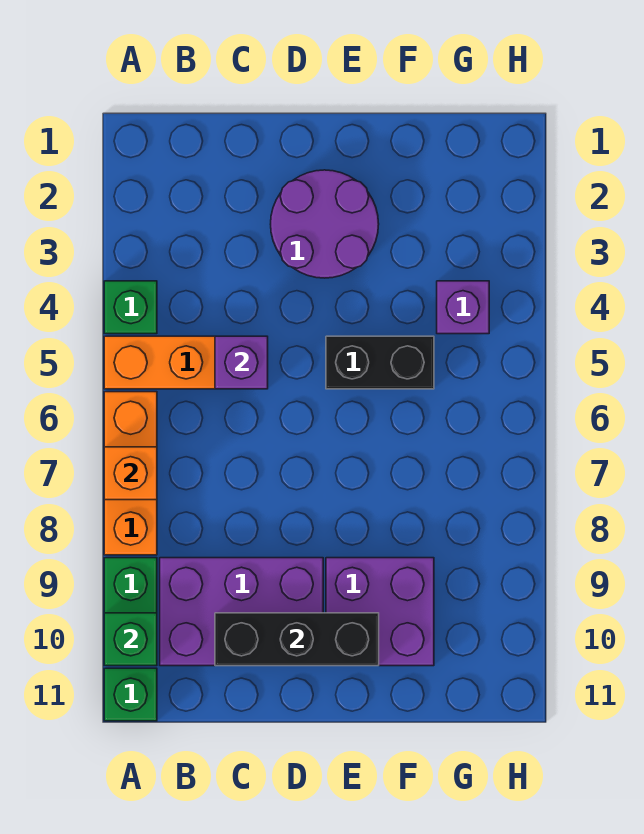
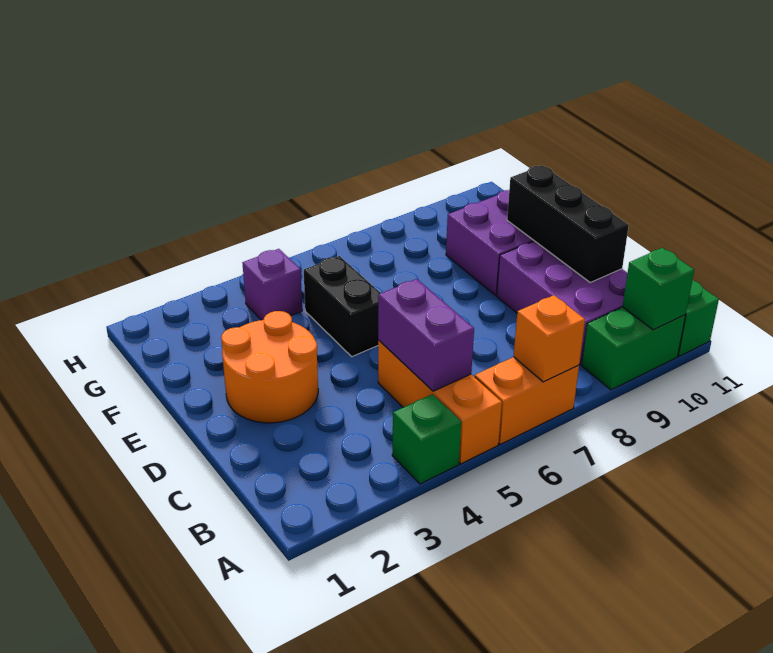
orange brick A6:A8 level 1 -> orange brick A6:A7 level 1
purple brick C5 level 2 -> purple brick B5:C5 level 2
purple round brick D2:E3 level 1 -> orange round brick D2:E3 level 1

